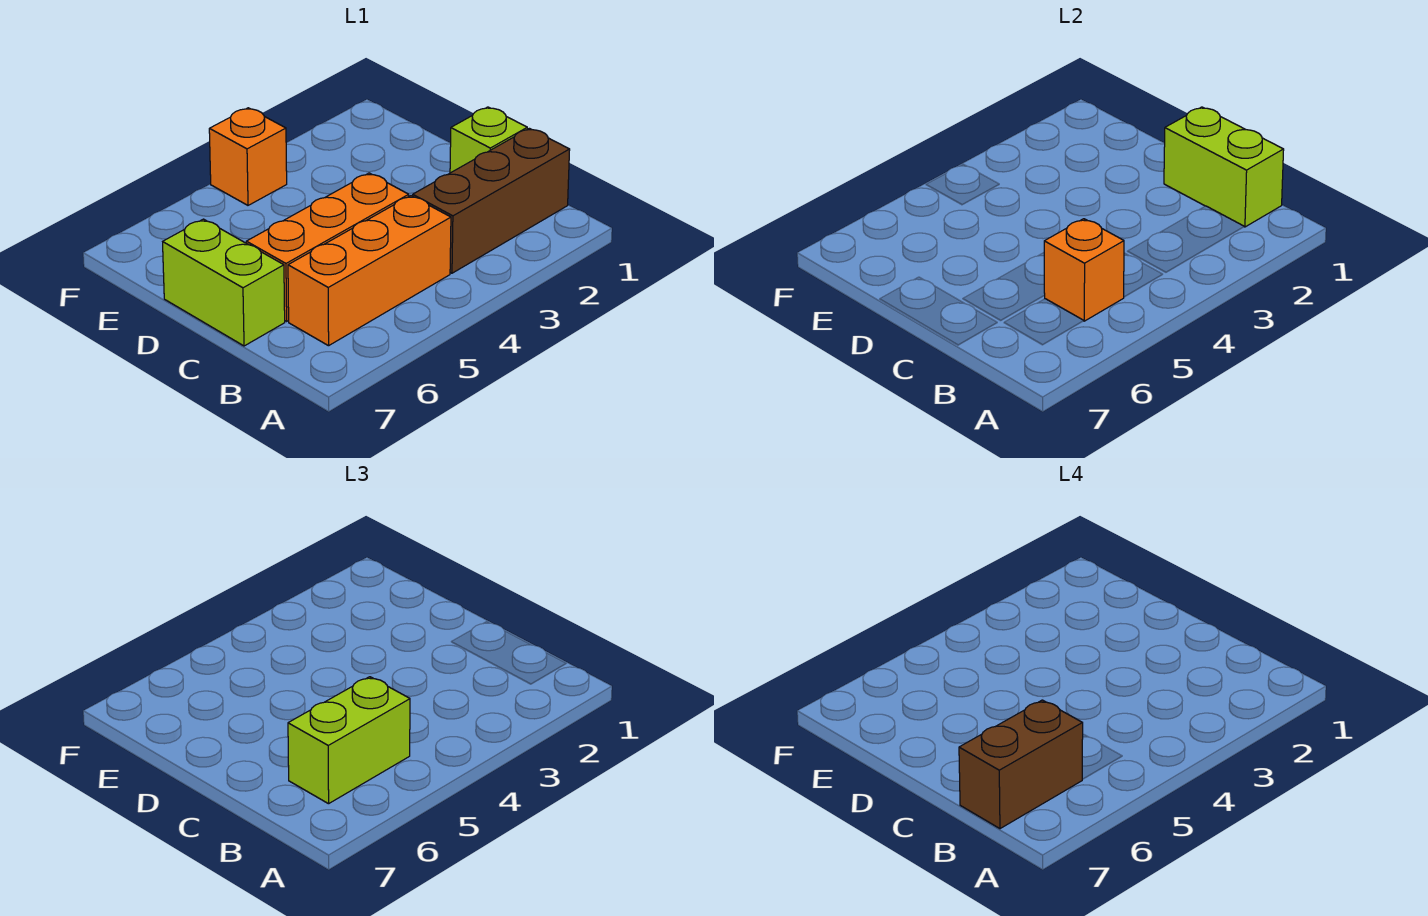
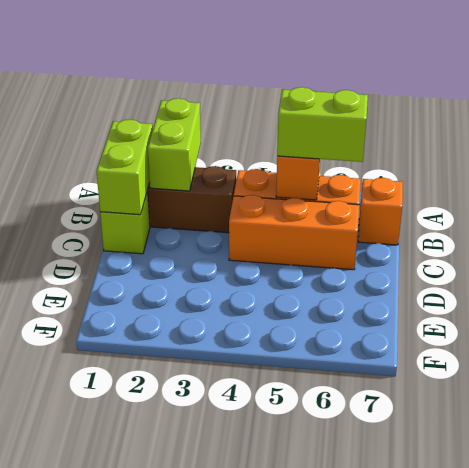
brown brick B6:B7 level 4 -> none
lime brick C7:D7 level 1 -> lime brick A2:B2 level 2
orange brick F4 level 1 -> orange brick B7 level 1

